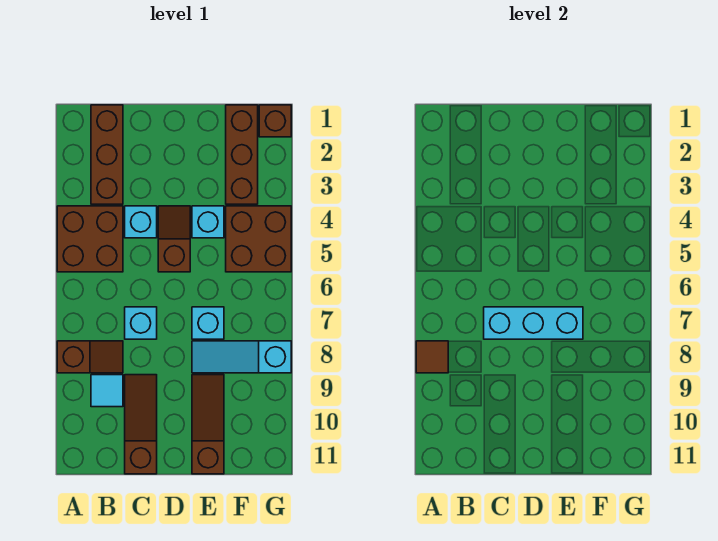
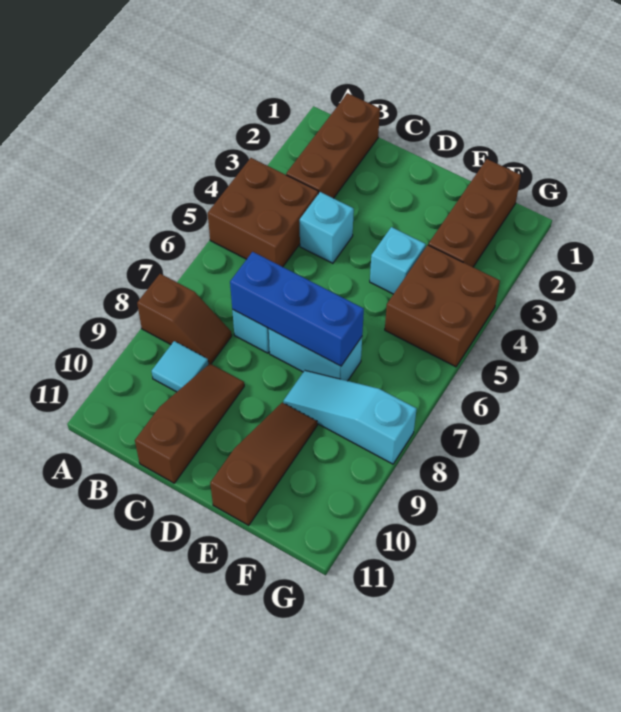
brown tile A8 level 2 -> none
cyan brick C7:E7 level 2 -> blue brick C7:E7 level 2
brown slope D4:D5 level 1 top 5 -> none
cyan brick E7 level 1 -> cyan brick D7:E7 level 1
brown brick G1 level 1 -> none

